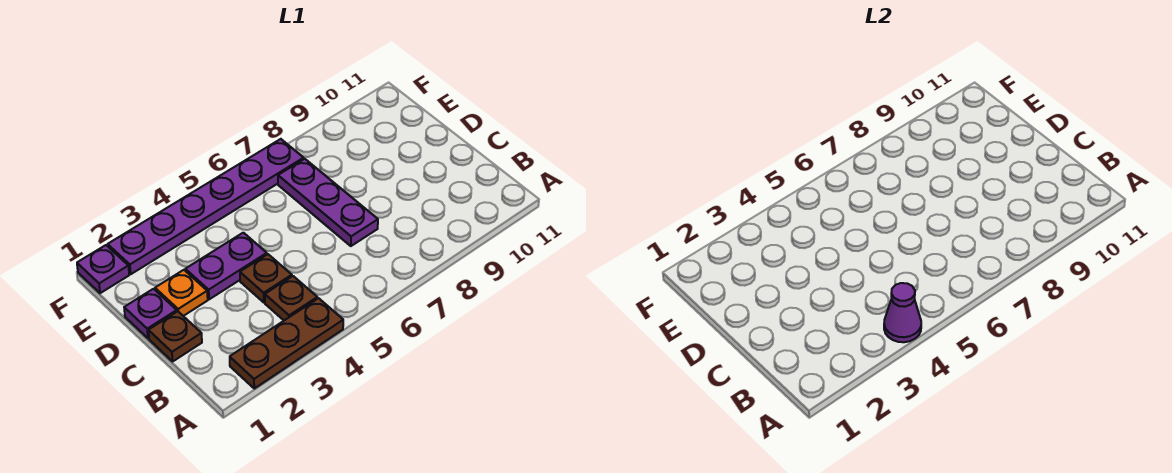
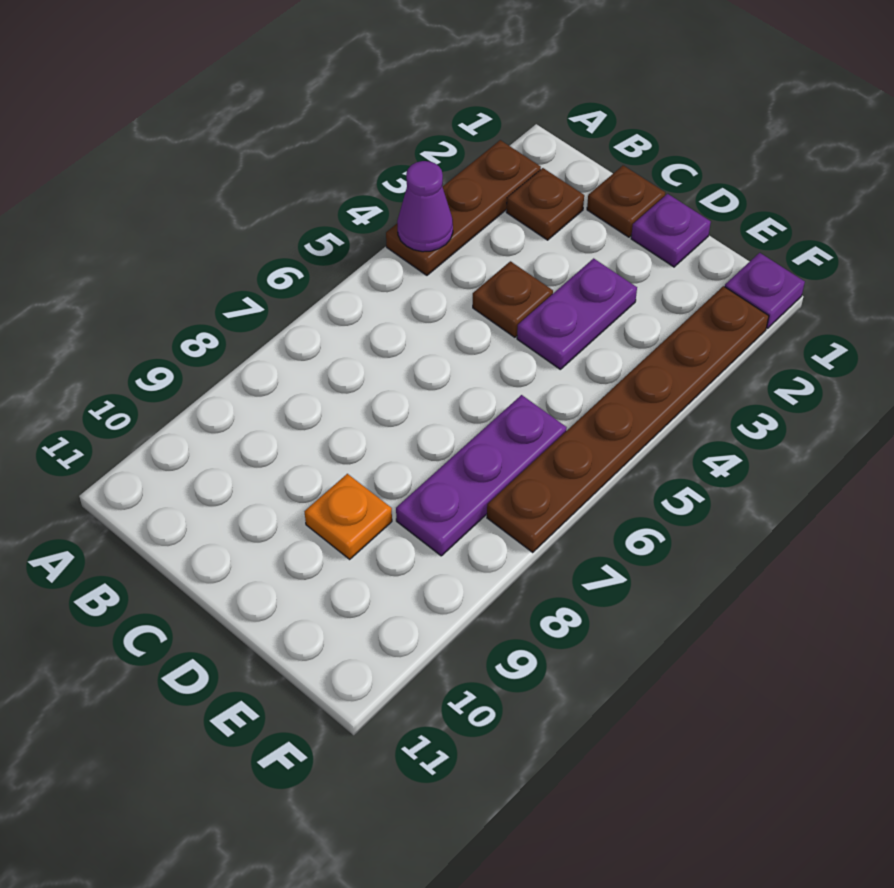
brown plate B4 level 1 -> brown plate B2 level 1
purple plate C7:E7 level 1 -> purple plate E6:E8 level 1
orange plate D2 level 1 -> orange plate D9 level 1
purple plate F2:F7 level 1 -> brown plate F2:F7 level 1

